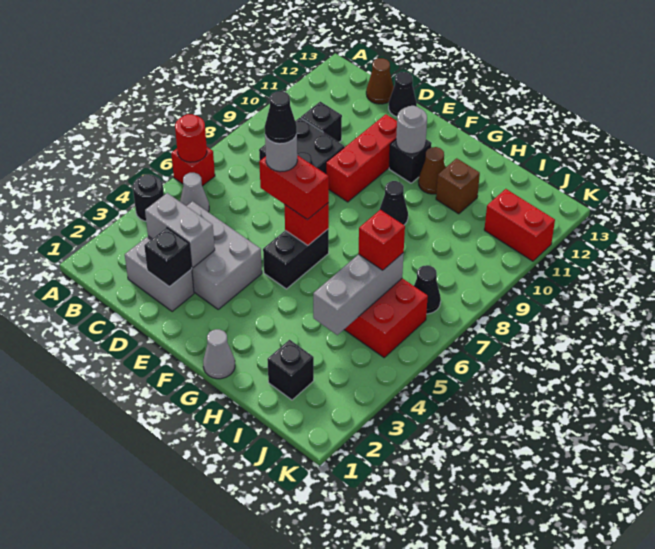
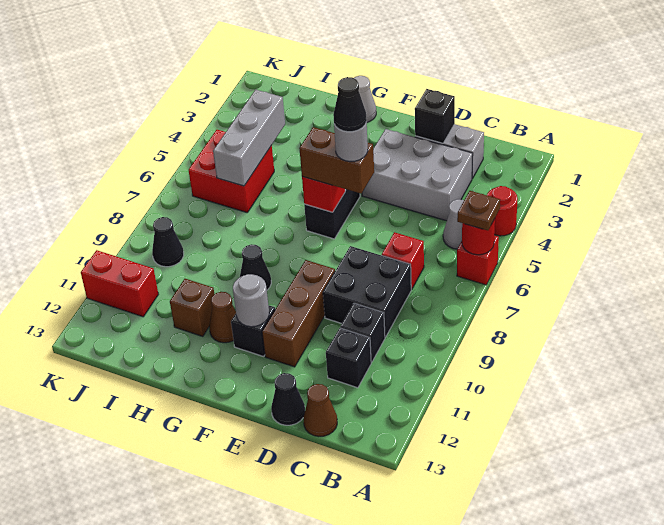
black round brick A4 level 1 -> red round brick A4 level 1
none -> brown plate A6 level 3
grey brick C3:D3 level 2 -> none
red brick E6:F6 level 3 -> brown brick E6:F6 level 3
red brick E9:E11 level 1 -> brown brick E9:E11 level 1
black brick I2 level 1 -> black brick C11 level 1
red brick I6 level 3 -> red brick C7 level 1
black cone J7 level 1 -> black cone J9 level 1

